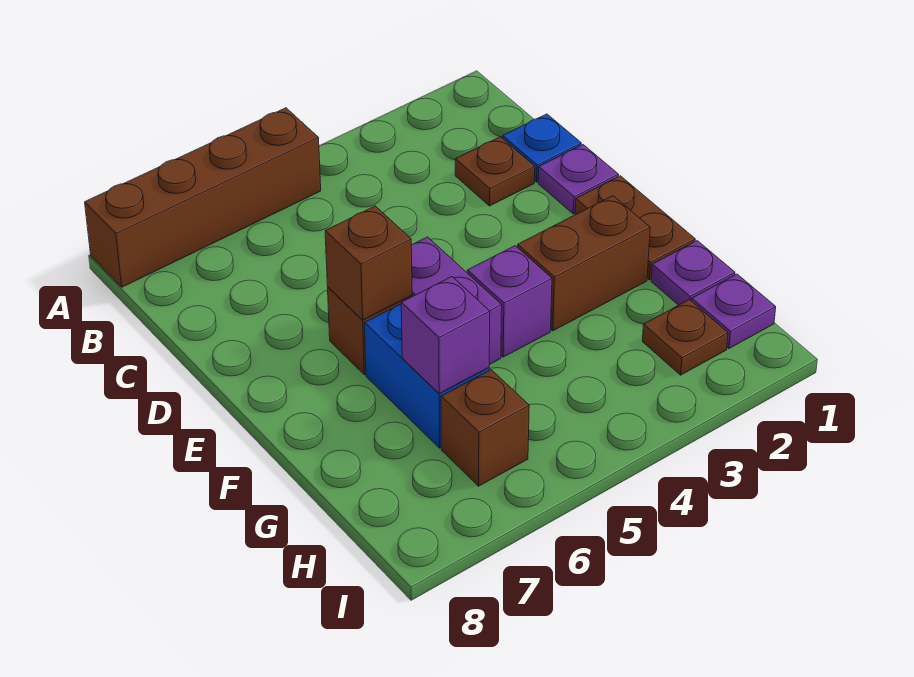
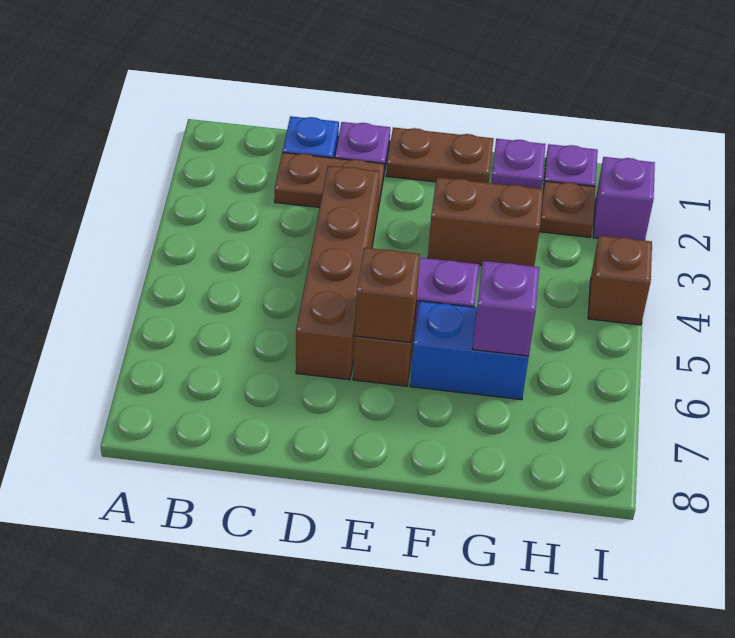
brown brick A5:A8 level 1 -> brown brick D3:D6 level 1
brown plate C2 level 1 -> brown plate C2:D2 level 1
brown brick F2:F3 level 1 -> brown brick F3:G3 level 1
purple brick F4 level 1 -> purple brick I2 level 1
brown brick H6 level 1 -> brown brick I4 level 1

